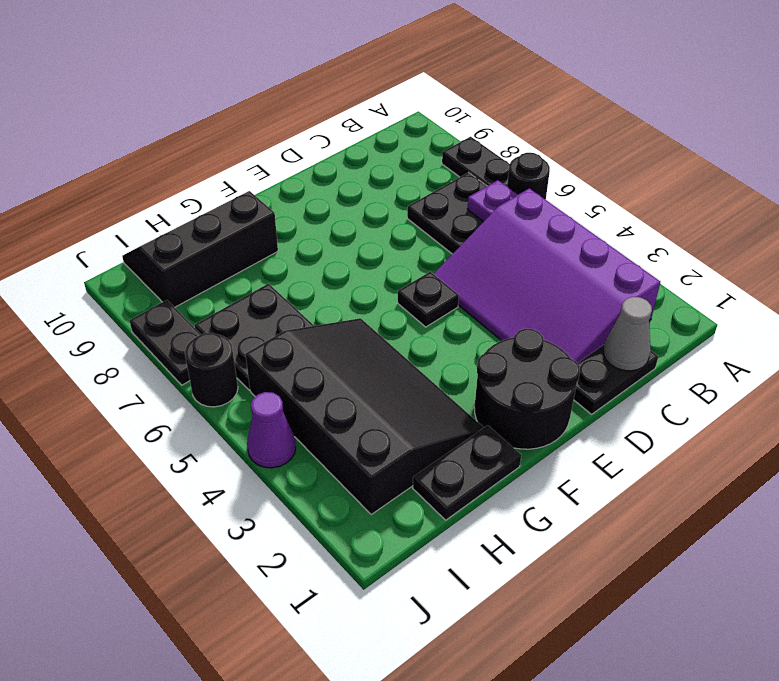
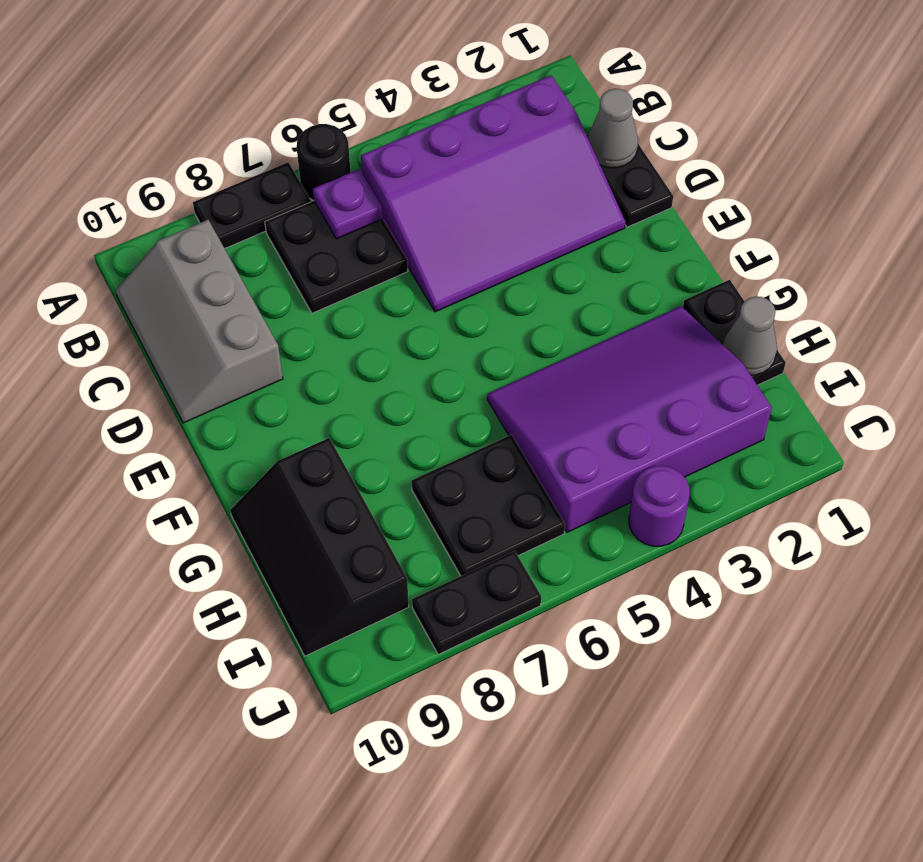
none -> grey slope B9:D10 level 1 top 9
black round brick E1:F2 level 1 -> none
black plate E5 level 1 -> none
black slope G2:I5 level 1 top I -> purple slope G2:I5 level 1 top I
none -> grey cone H1 level 2
purple cone J4 level 1 -> purple round brick J4 level 1
black round brick J6 level 1 -> none

